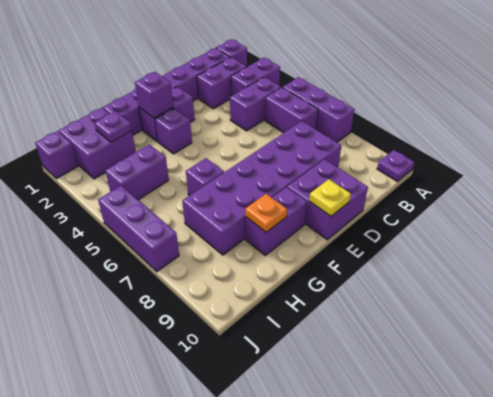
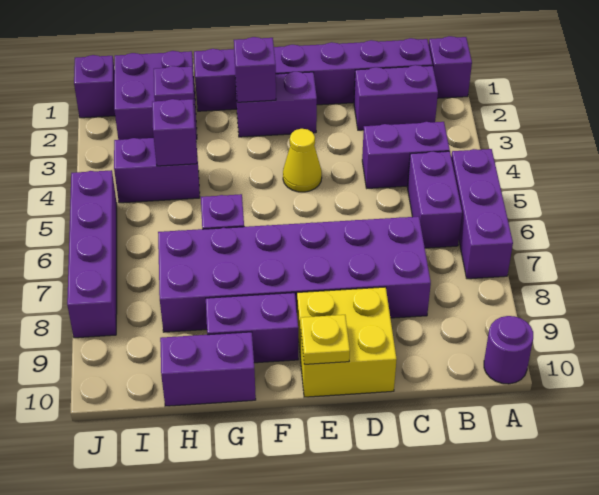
purple brick A3:B3 level 1 -> purple brick G10:H10 level 1
purple plate A10 level 1 -> purple round brick A10 level 1
purple brick D9:E10 level 1 -> yellow brick D9:E10 level 1
none -> yellow cone E4 level 1
purple brick F3 level 1 -> purple brick H4 level 2
orange plate G9 level 2 -> none
purple brick J5:J7 level 1 -> purple brick J5:J8 level 1

